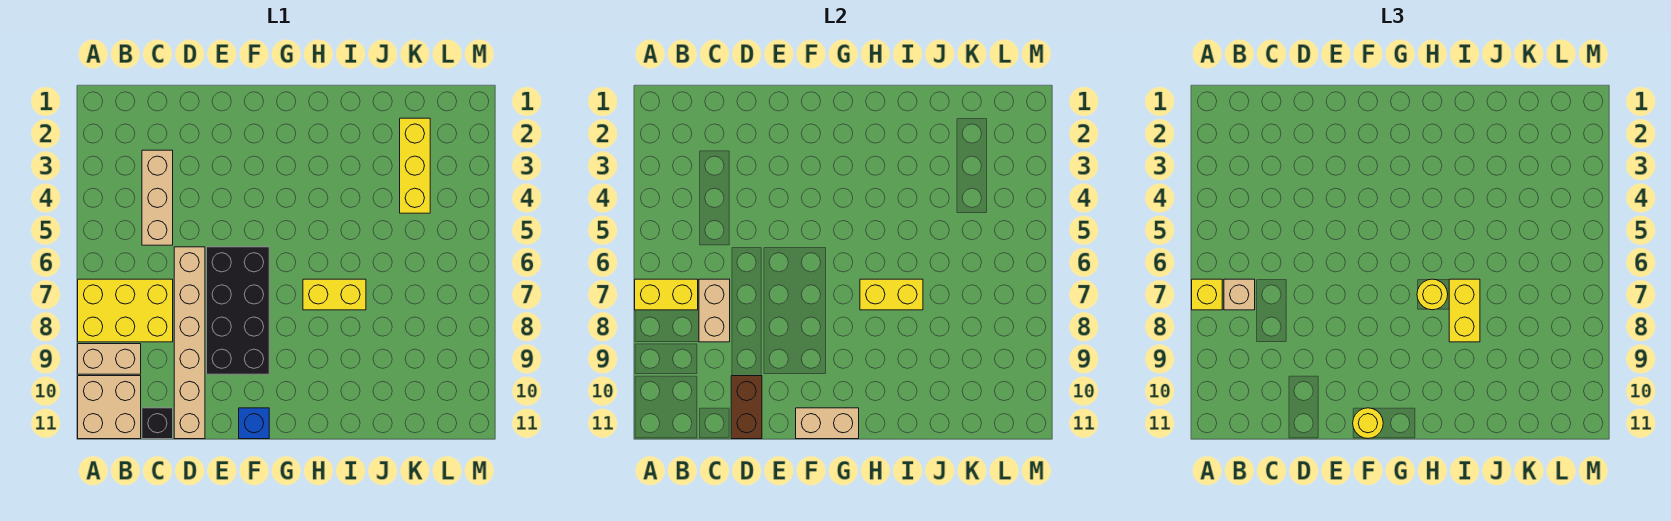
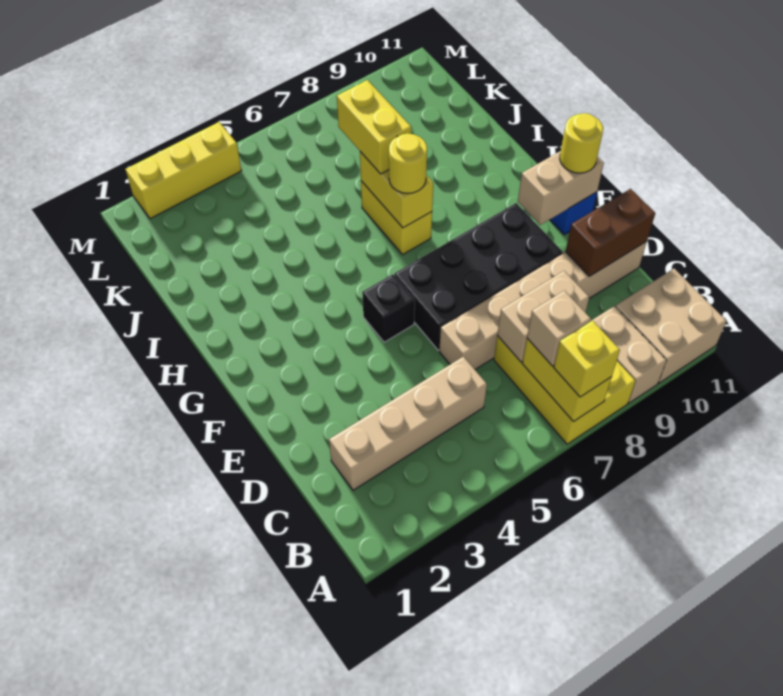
tan brick C3:C5 level 1 -> tan brick C2:C5 level 1
black brick C11 level 1 -> black brick F5 level 1
tan brick F11:G11 level 2 -> tan brick F10:F11 level 2
yellow brick I7:I8 level 3 -> yellow brick I7:J7 level 3
yellow brick K2:K4 level 1 -> yellow brick M2:M4 level 1

